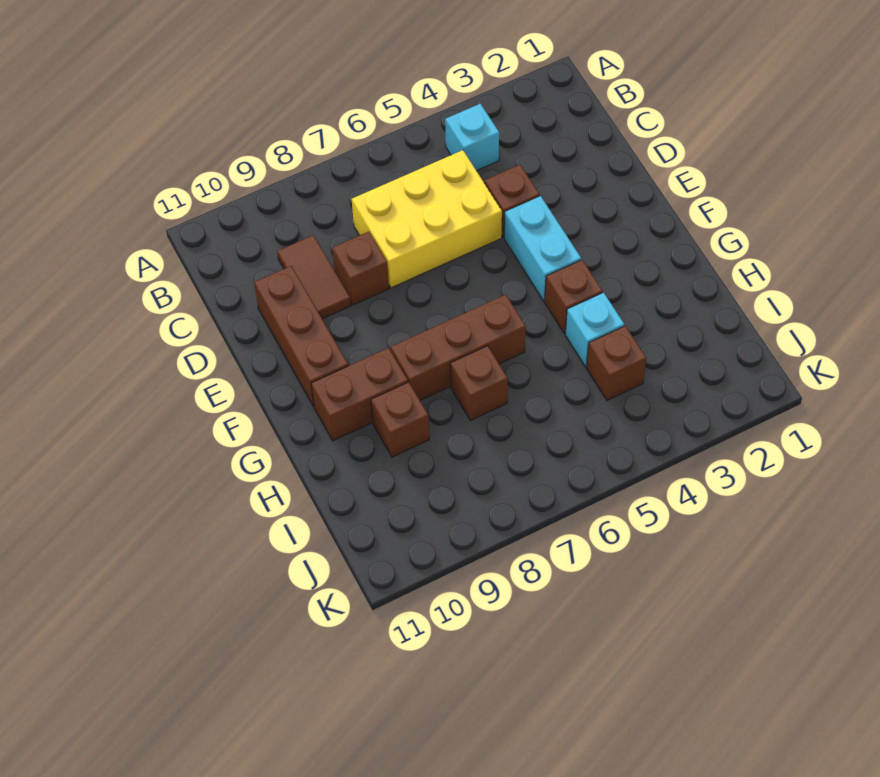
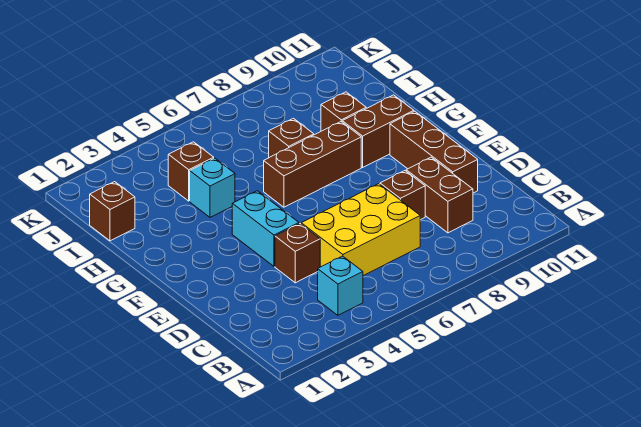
brown tile C9:D9 level 1 -> brown brick C9:D9 level 1
brown brick G4 level 1 -> brown brick I1 level 1

